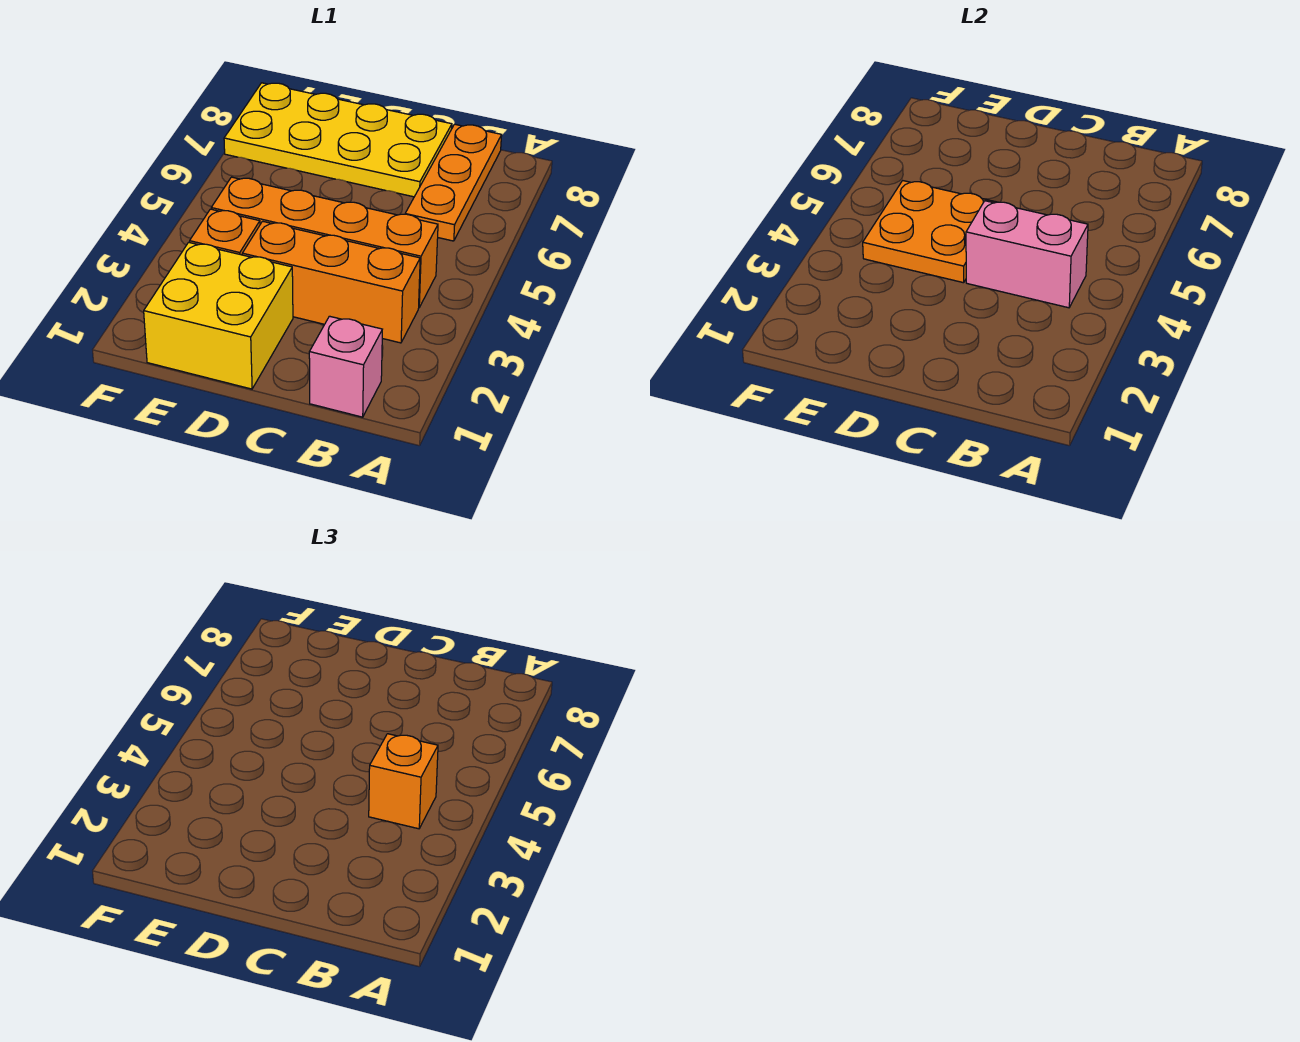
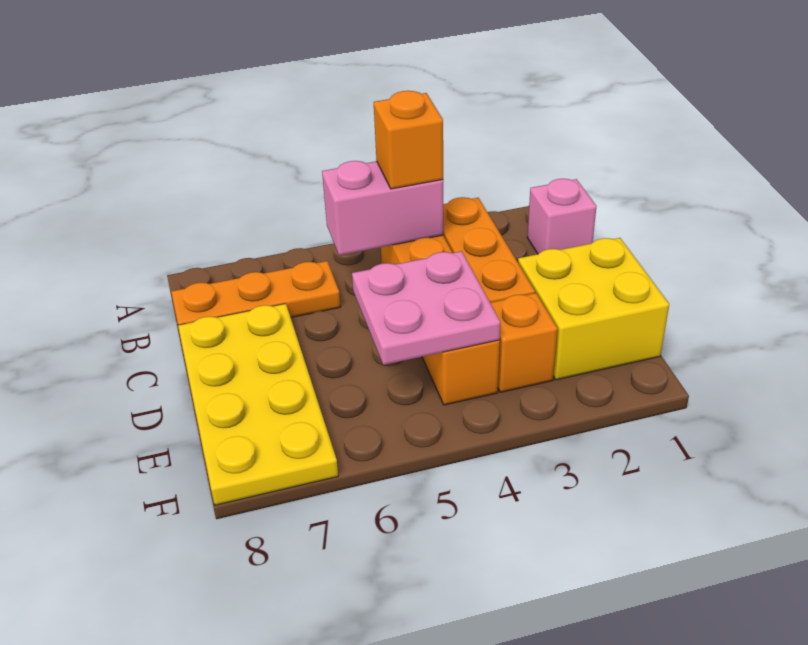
pink brick B4:C4 level 2 -> pink brick B4:B5 level 2
orange plate D4:E5 level 2 -> pink plate D4:E5 level 2

